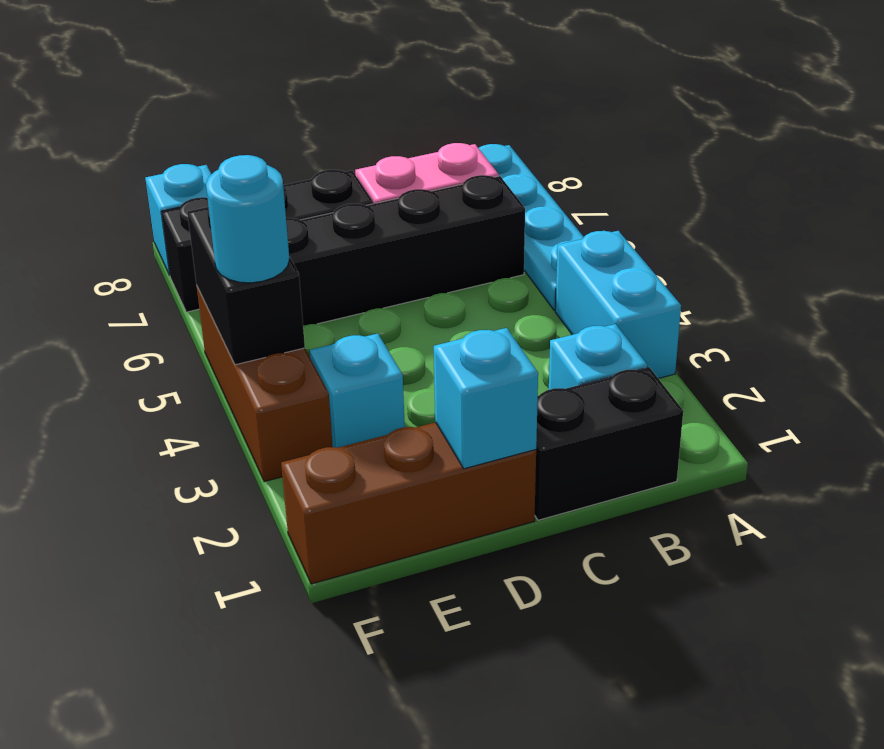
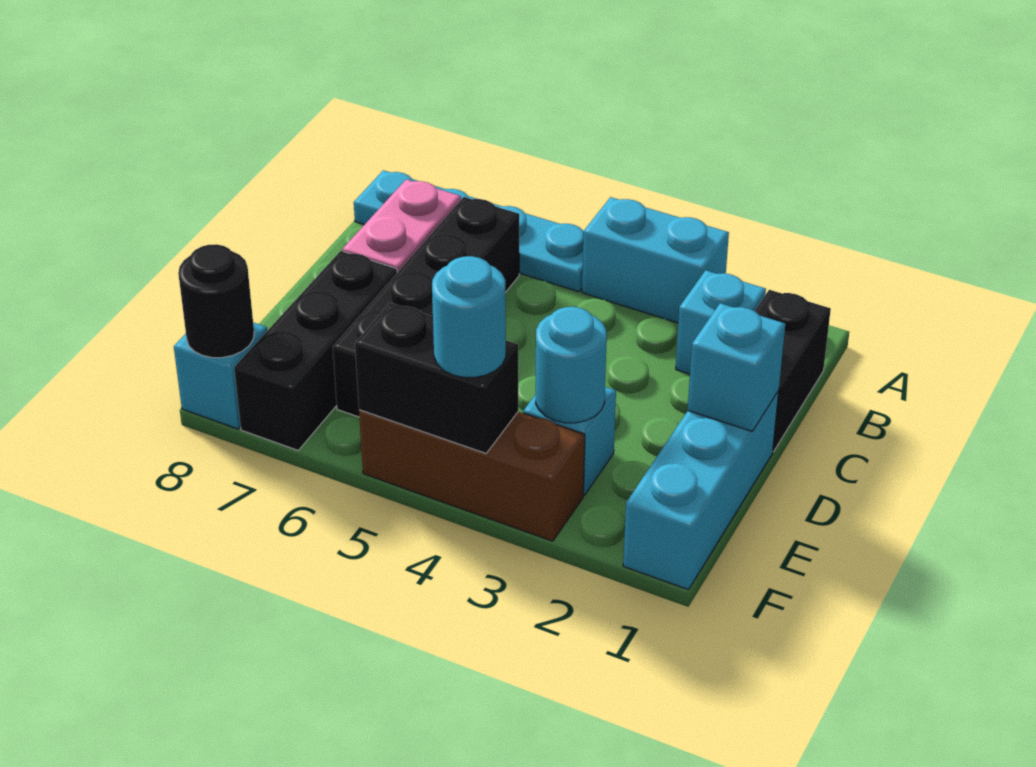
brown brick D1:F1 level 1 -> cyan brick D1:F1 level 1
none -> cyan round brick E3 level 2
none -> black round brick F8 level 2

